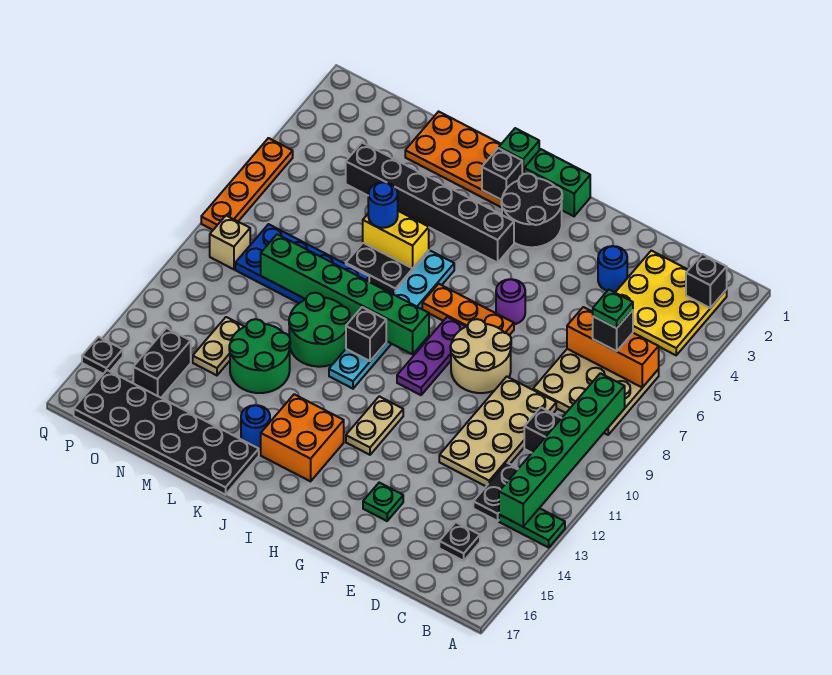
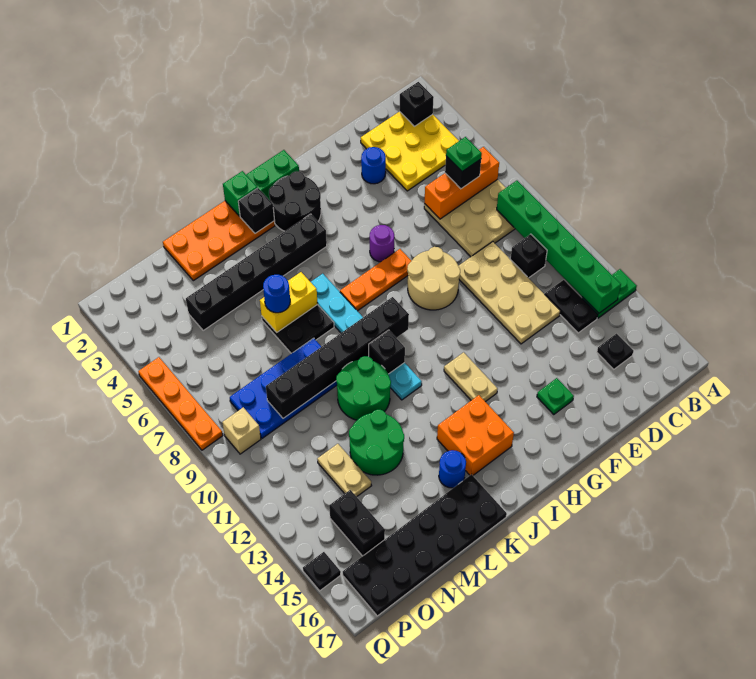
purple plate H8:H10 level 1 -> none
green brick I9:N9 level 2 -> black brick I9:N9 level 2

